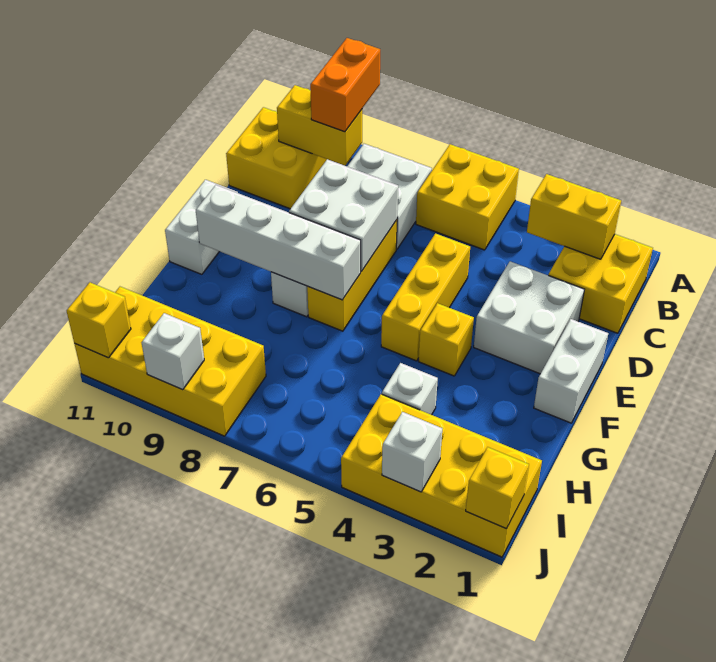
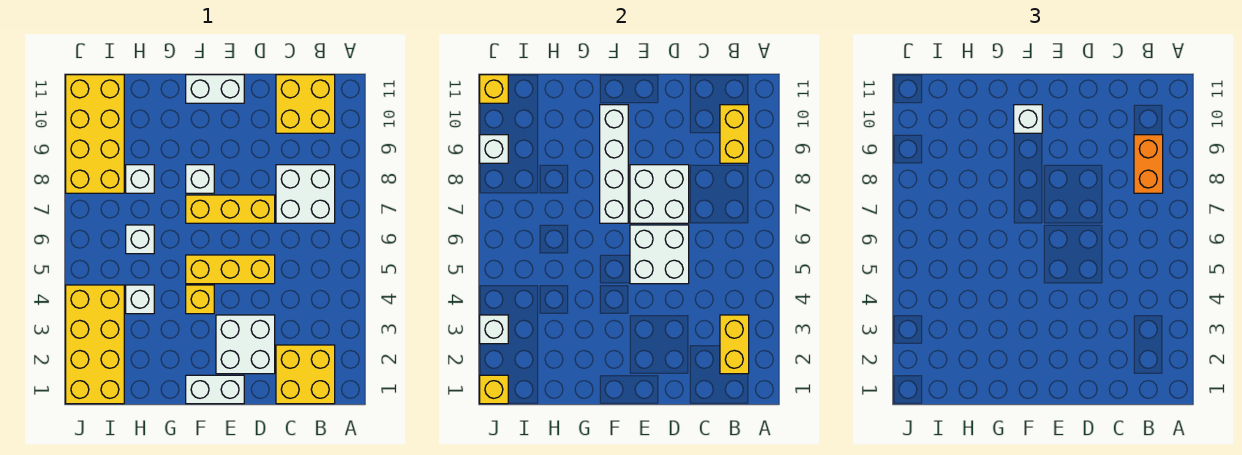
yellow brick A5:B6 level 1 -> none
orange brick A9:B9 level 3 -> orange brick B8:B9 level 3
none -> white brick D5:E6 level 2
none -> white brick F10 level 3
none -> white brick H6 level 1
none -> white brick H8 level 1

